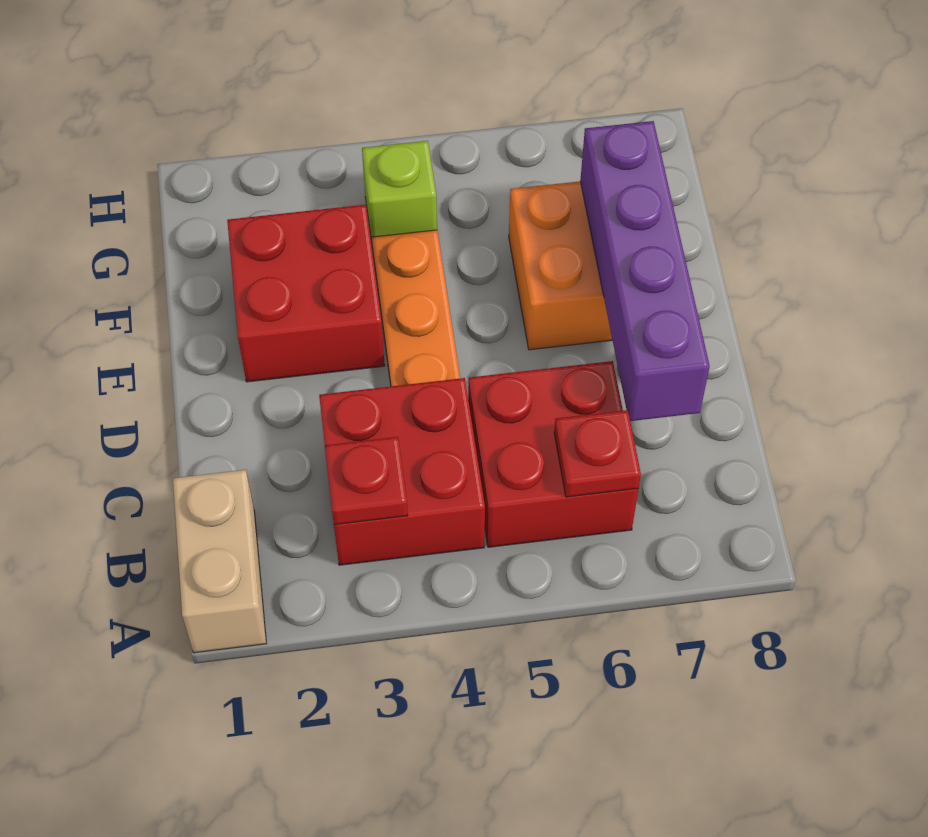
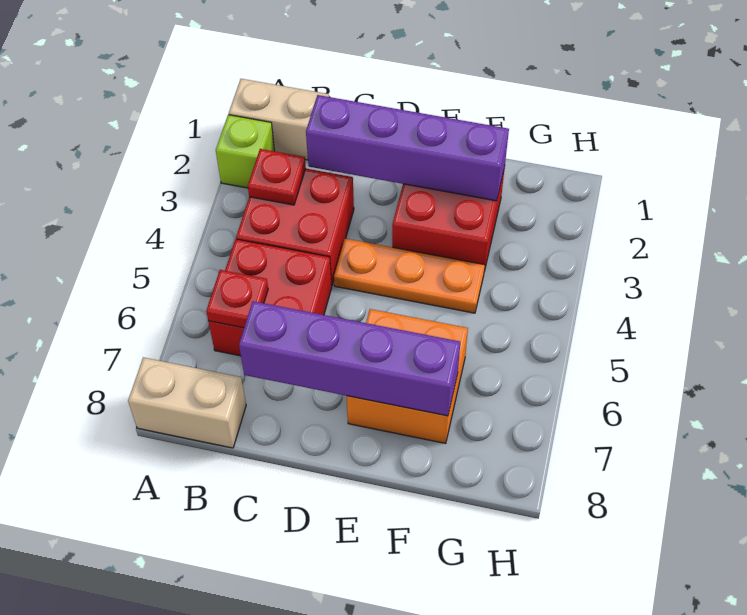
none -> tan brick A8:B8 level 1
none -> purple brick C2:F2 level 2
lime brick G4 level 1 -> lime brick A2 level 1

